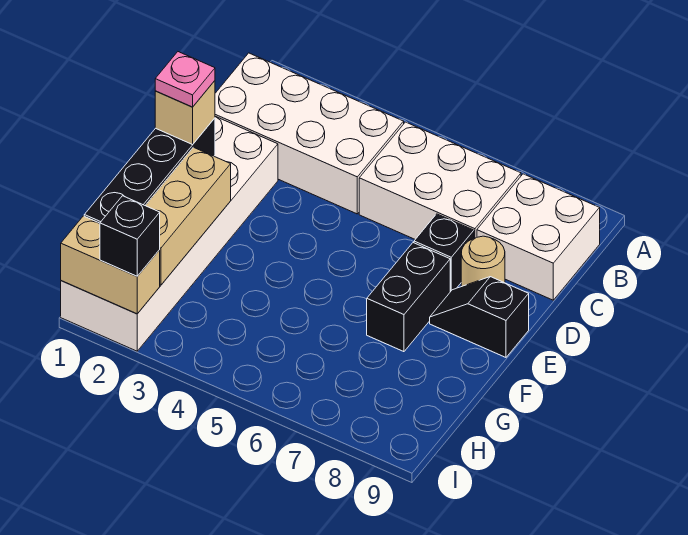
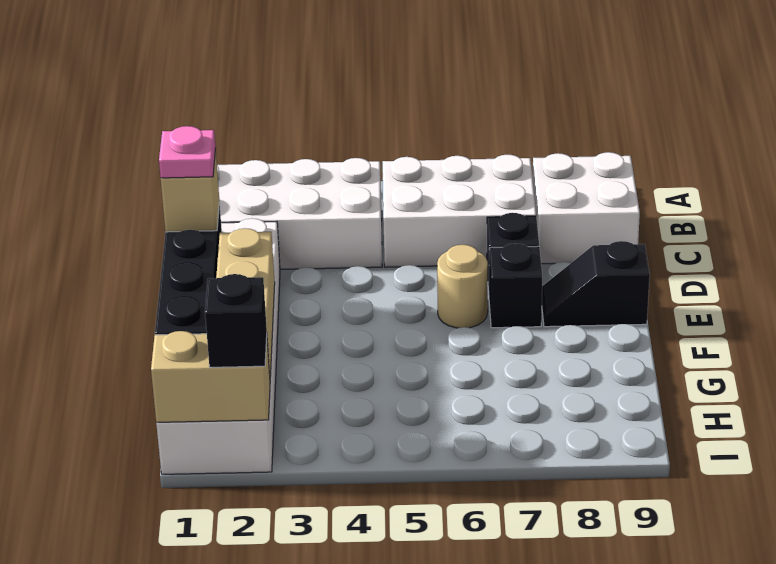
tan round brick D8 level 1 -> tan round brick E6 level 1
black brick E7:F7 level 1 -> black brick E7 level 1

